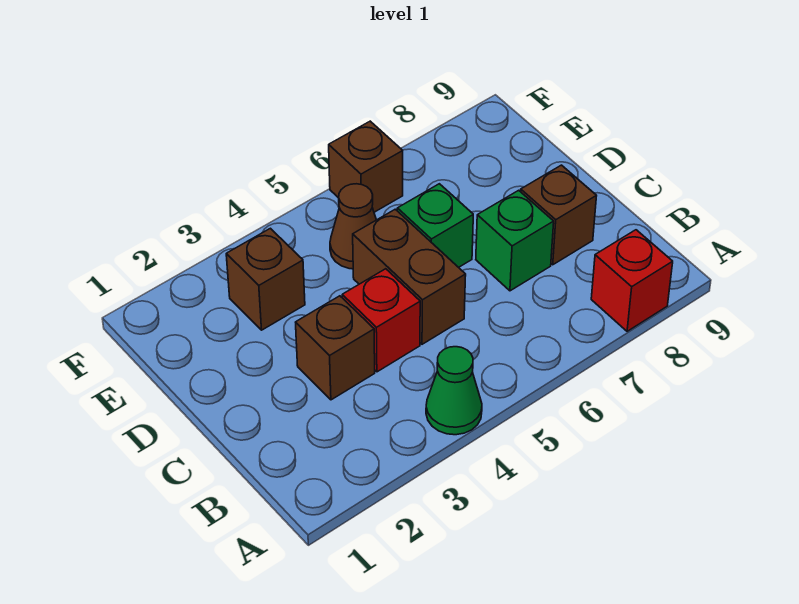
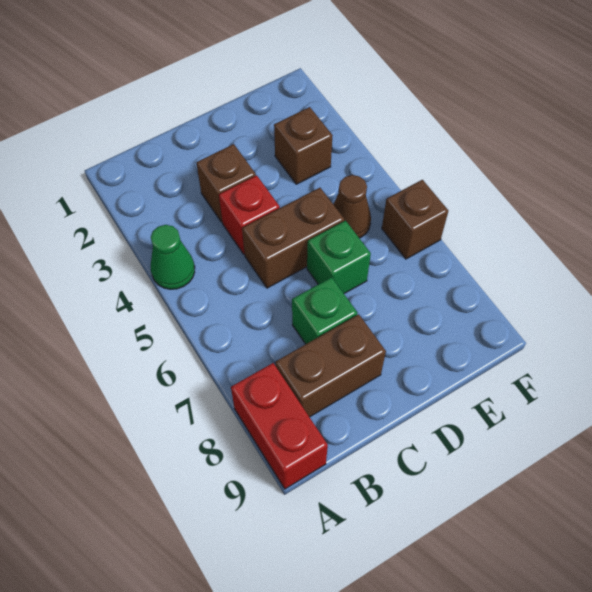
red brick A8 level 1 -> red brick A8:A9 level 1
brown brick C8 level 1 -> brown brick B8:C8 level 1

